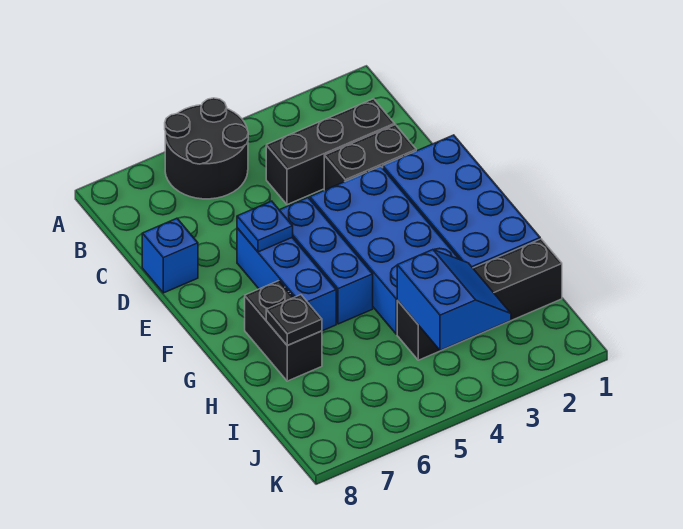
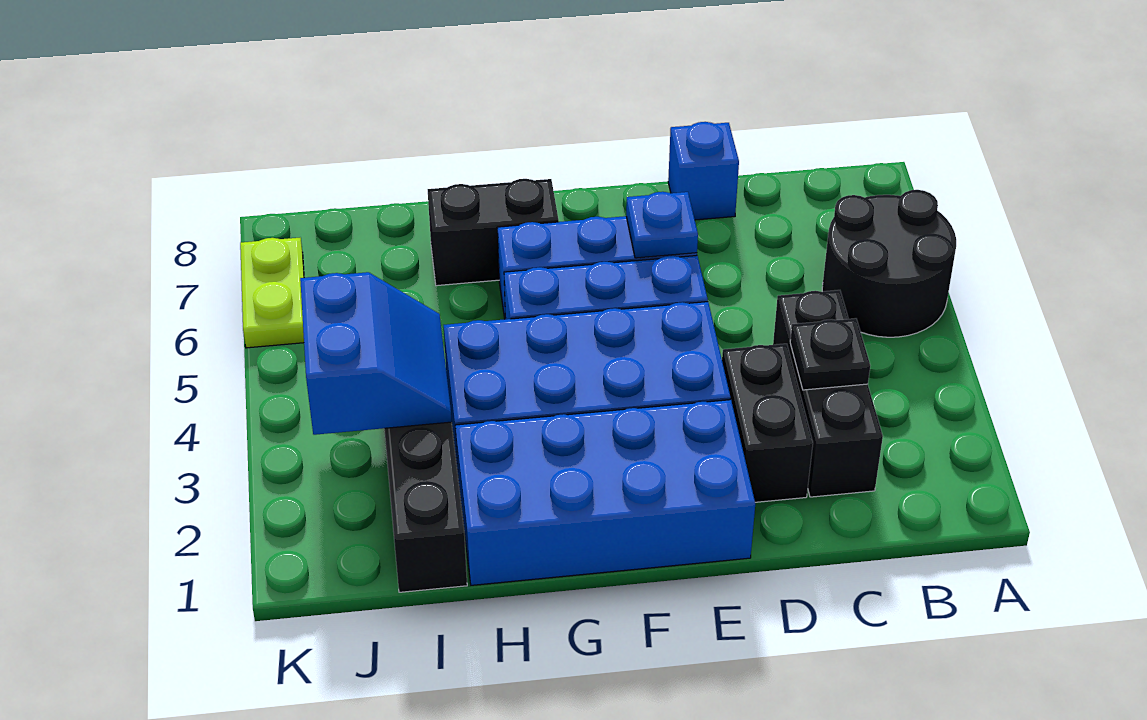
black plate H7 level 2 -> black plate C3 level 2
blue slope I3:J4 level 2 top 4 -> blue slope I3:J4 level 2 top J
none -> lime plate K6:K7 level 1

